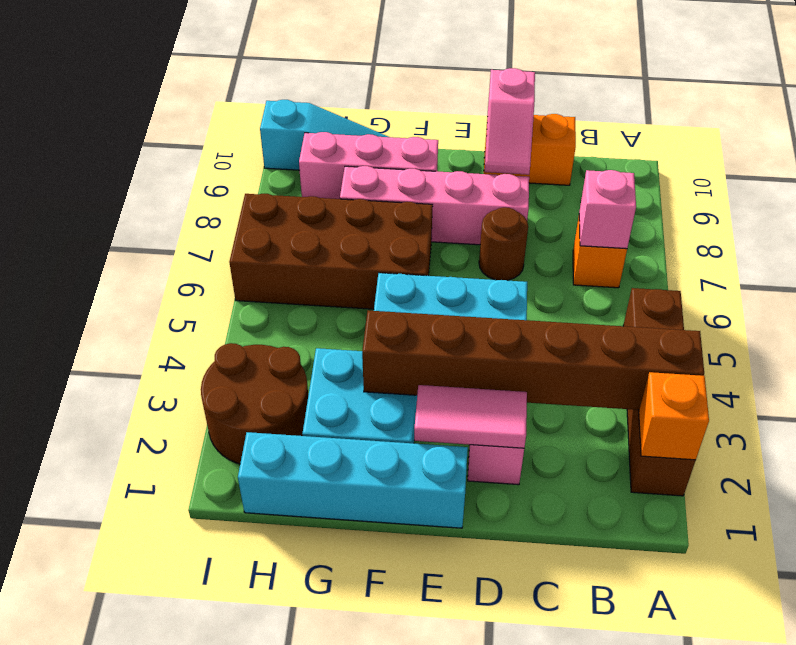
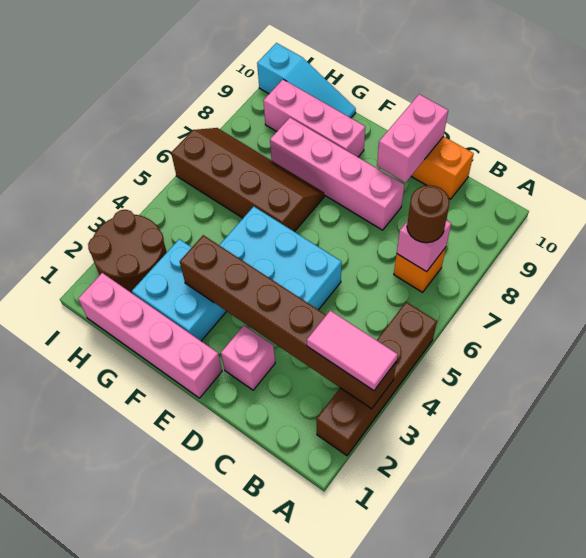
orange brick A2 level 2 -> none
pink tile D2:E2 level 2 -> pink tile A3:B3 level 3
brown round brick D7 level 1 -> brown round brick B7 level 3
pink slope D9:D10 level 2 top 10 -> pink brick D9:D10 level 2
cyan brick E1:H1 level 1 -> pink brick E1:H1 level 1
brown brick F6:I7 level 1 -> brown slope F6:I7 level 1 top 6

